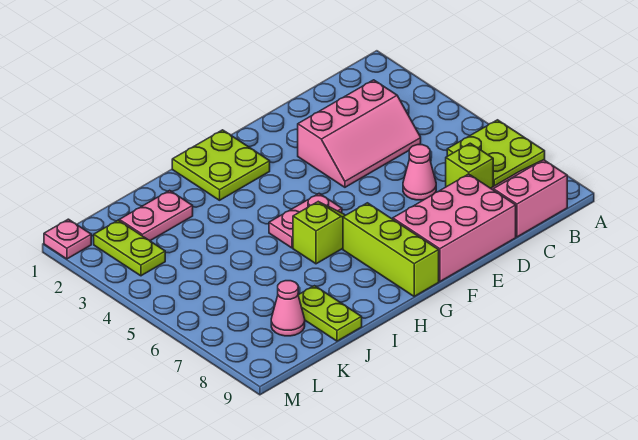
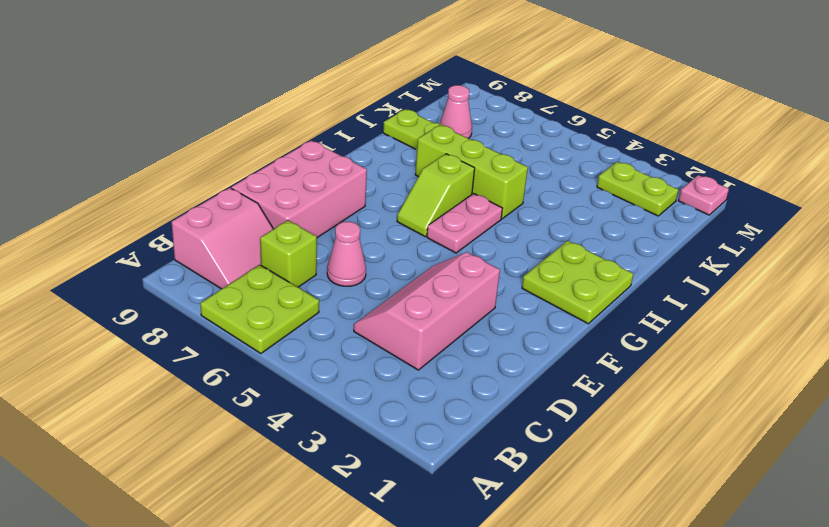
lime brick G7:G9 level 1 -> lime brick I5:I7 level 1
pink plate J2:K2 level 1 -> none

